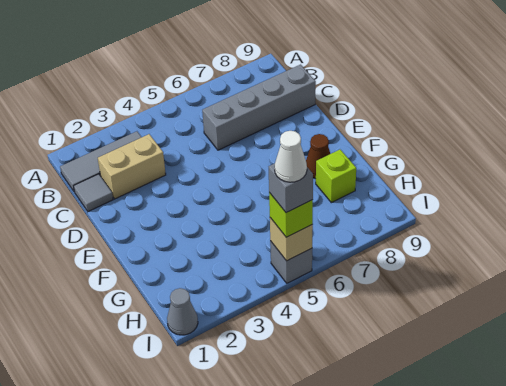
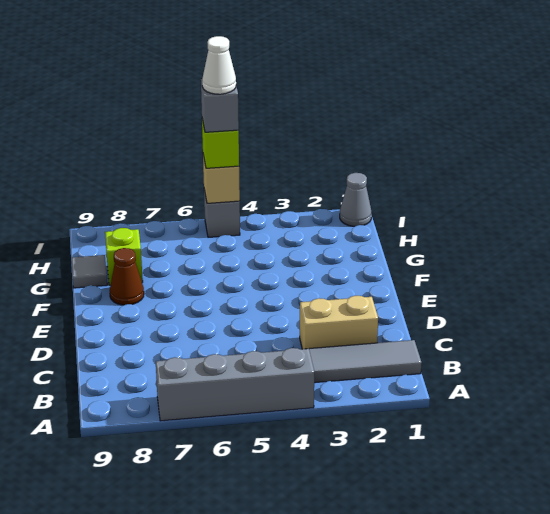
grey tile C1 level 1 -> grey tile G9 level 1
grey brick C6:C9 level 1 -> grey brick A4:A7 level 1

